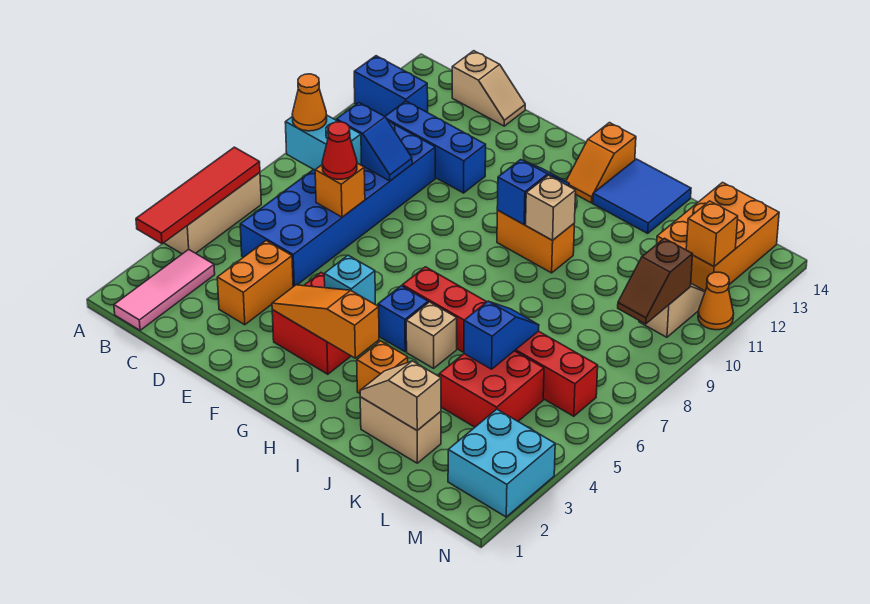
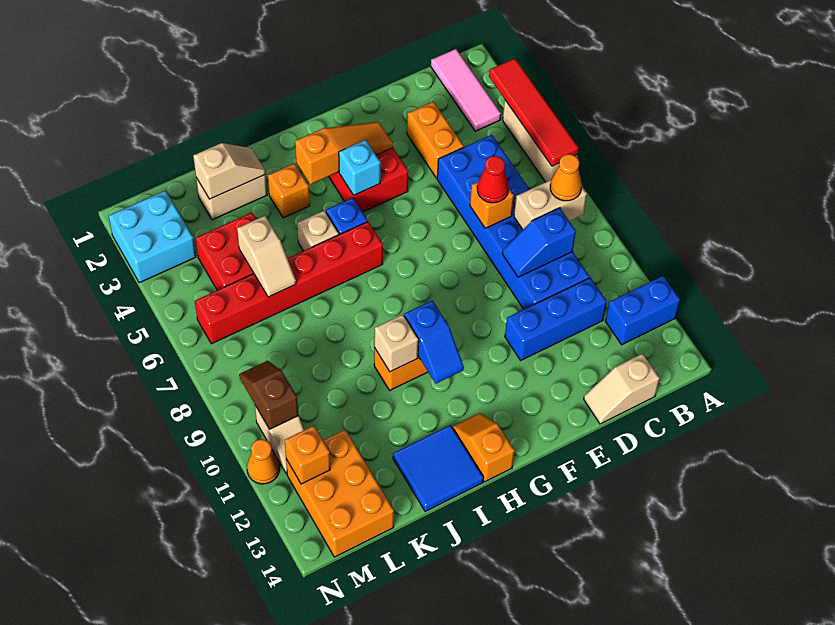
cyan brick B8:C8 level 2 -> tan brick B8:C8 level 2
blue slope K5:K6 level 2 top 5 -> tan slope K5:K6 level 2 top 5

